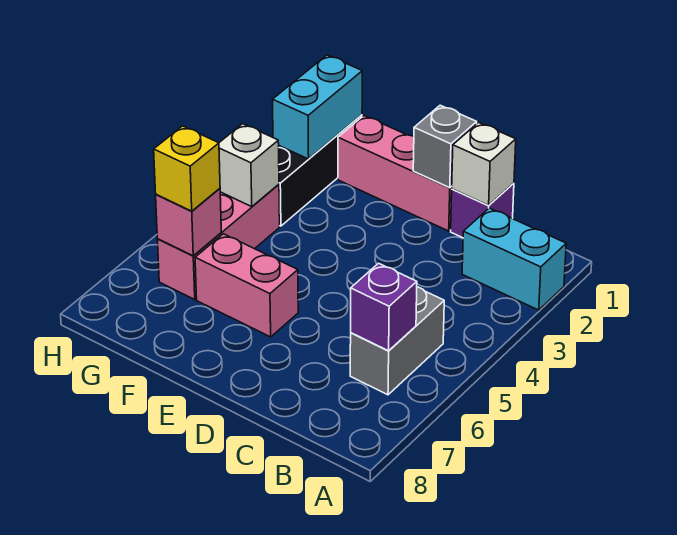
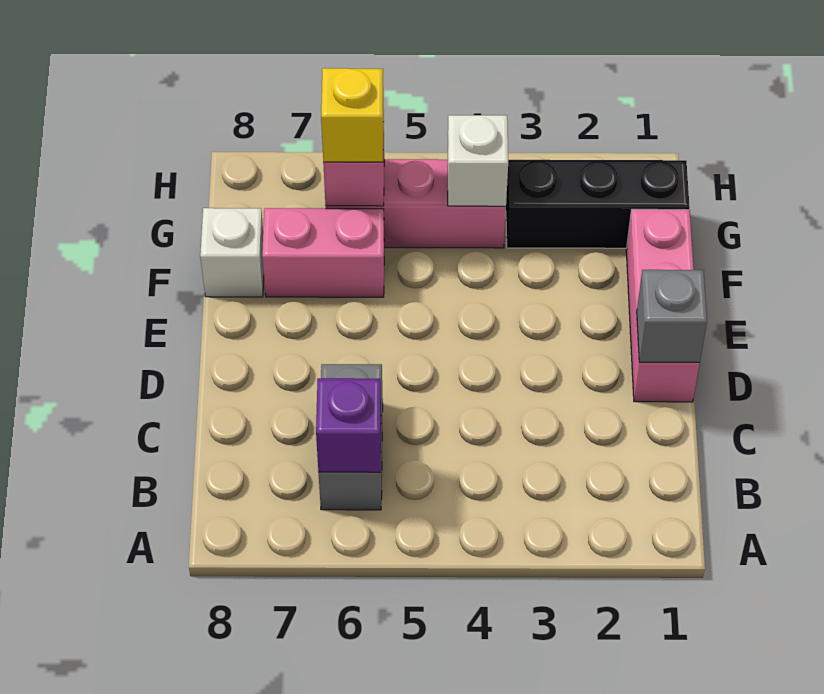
cyan brick A2:B2 level 1 -> none
grey brick B5:B6 level 1 -> grey brick B6:C6 level 1
purple brick C1 level 1 -> none
white brick C1 level 2 -> white brick F8 level 1
pink brick E6:F6 level 1 -> pink brick F6:F7 level 1
cyan brick G1:G2 level 2 -> none

